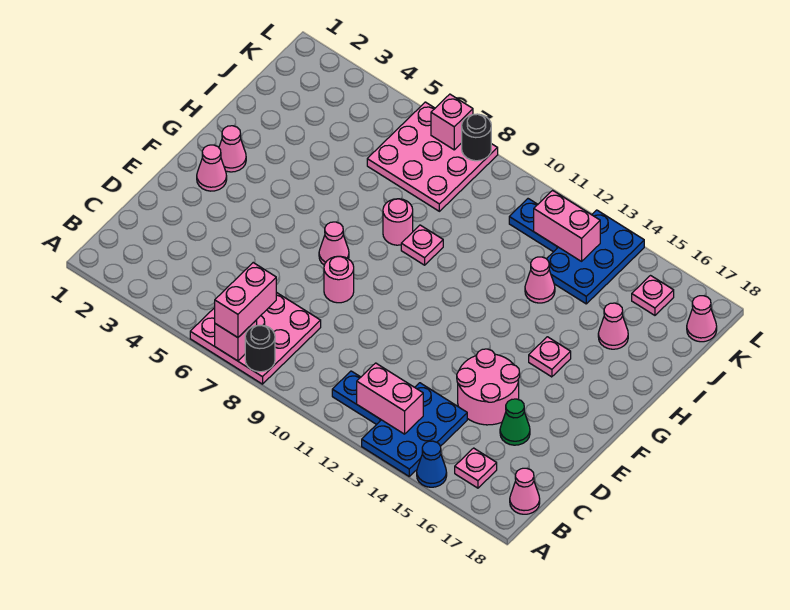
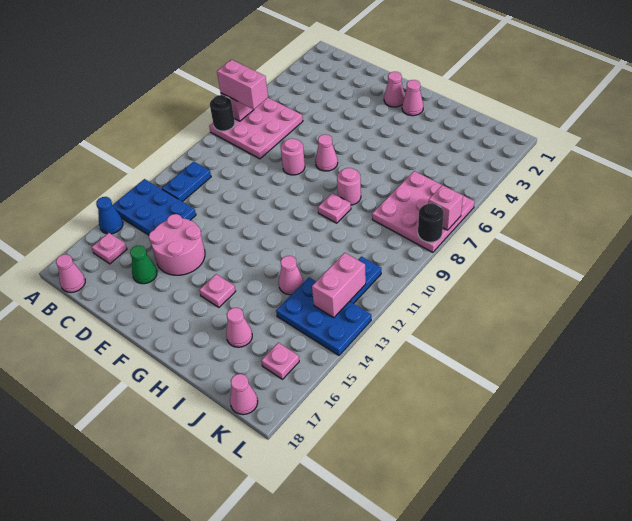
pink brick B12:B13 level 2 -> none

